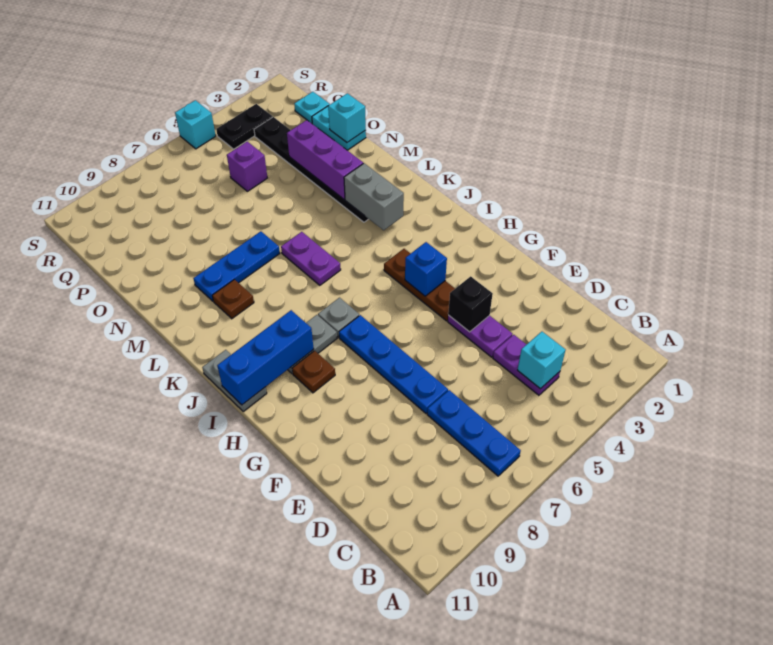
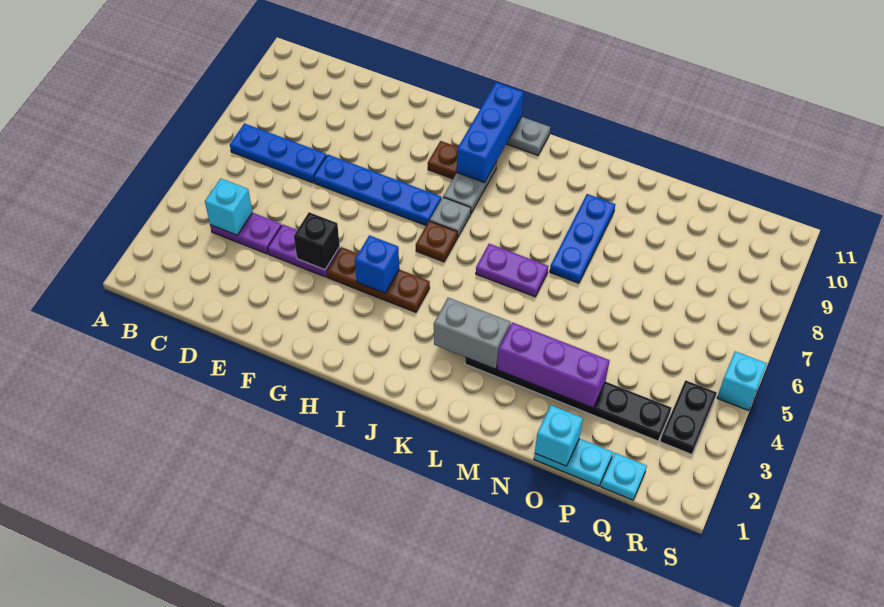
brown plate L9 level 1 -> brown plate I6 level 1
purple brick P5 level 1 -> none

